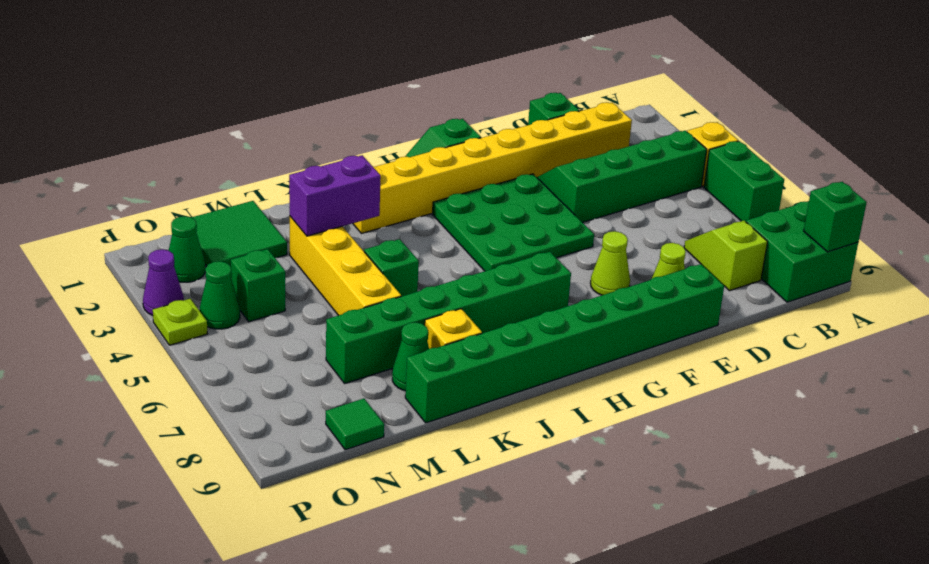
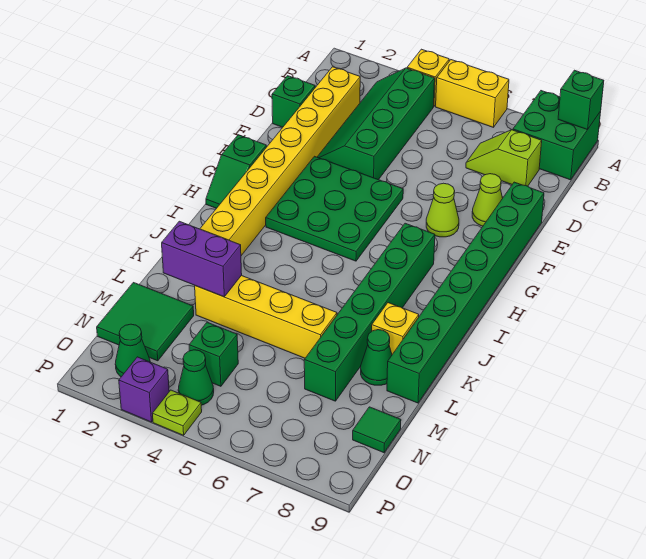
green brick A5:A6 level 1 -> yellow brick A5:A6 level 1
purple brick K3:L3 level 2 -> purple brick L2:L3 level 2
green brick K5 level 1 -> none
purple cone P3 level 1 -> purple brick P3 level 1

